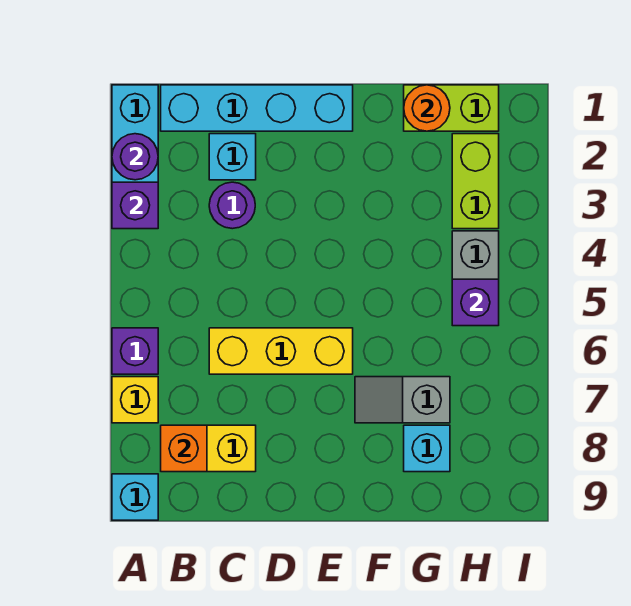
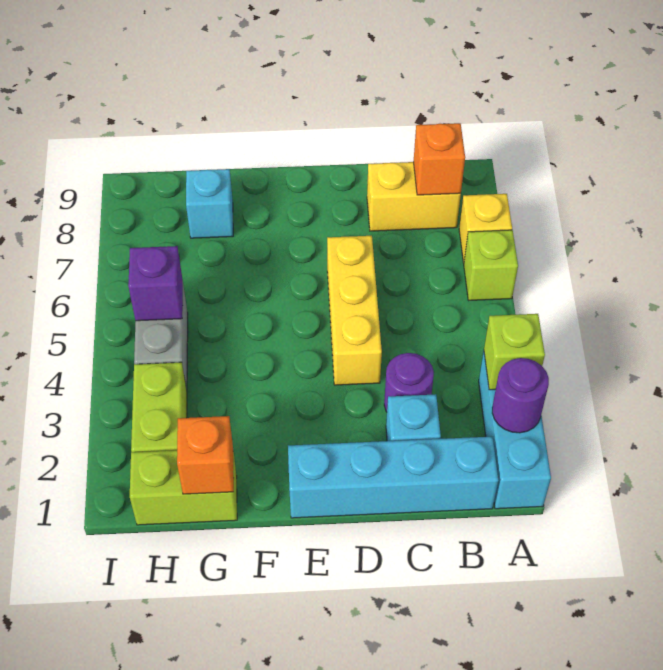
purple brick A3 level 2 -> lime brick A3 level 2
purple brick A6 level 1 -> lime brick A6 level 1
cyan brick A9 level 1 -> none
yellow brick C6:E6 level 1 -> yellow brick D4:D6 level 1
grey slope F7:G7 level 1 top G -> none
orange round brick G1 level 2 -> orange brick G1 level 2

